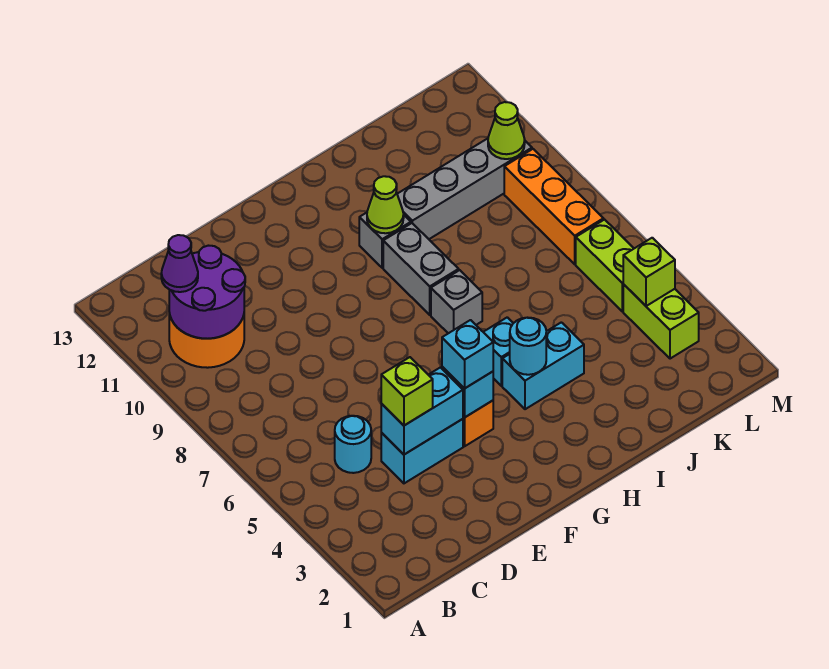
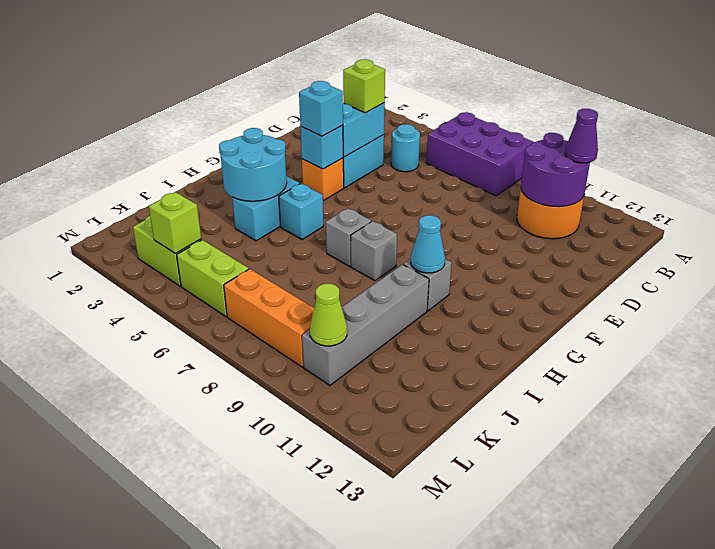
none -> purple brick A6:B8 level 1
cyan round brick H4 level 2 -> cyan round brick H3:I4 level 2
grey brick H8:H9 level 1 -> grey brick H8 level 1
lime cone H10 level 2 -> cyan cone H10 level 2

